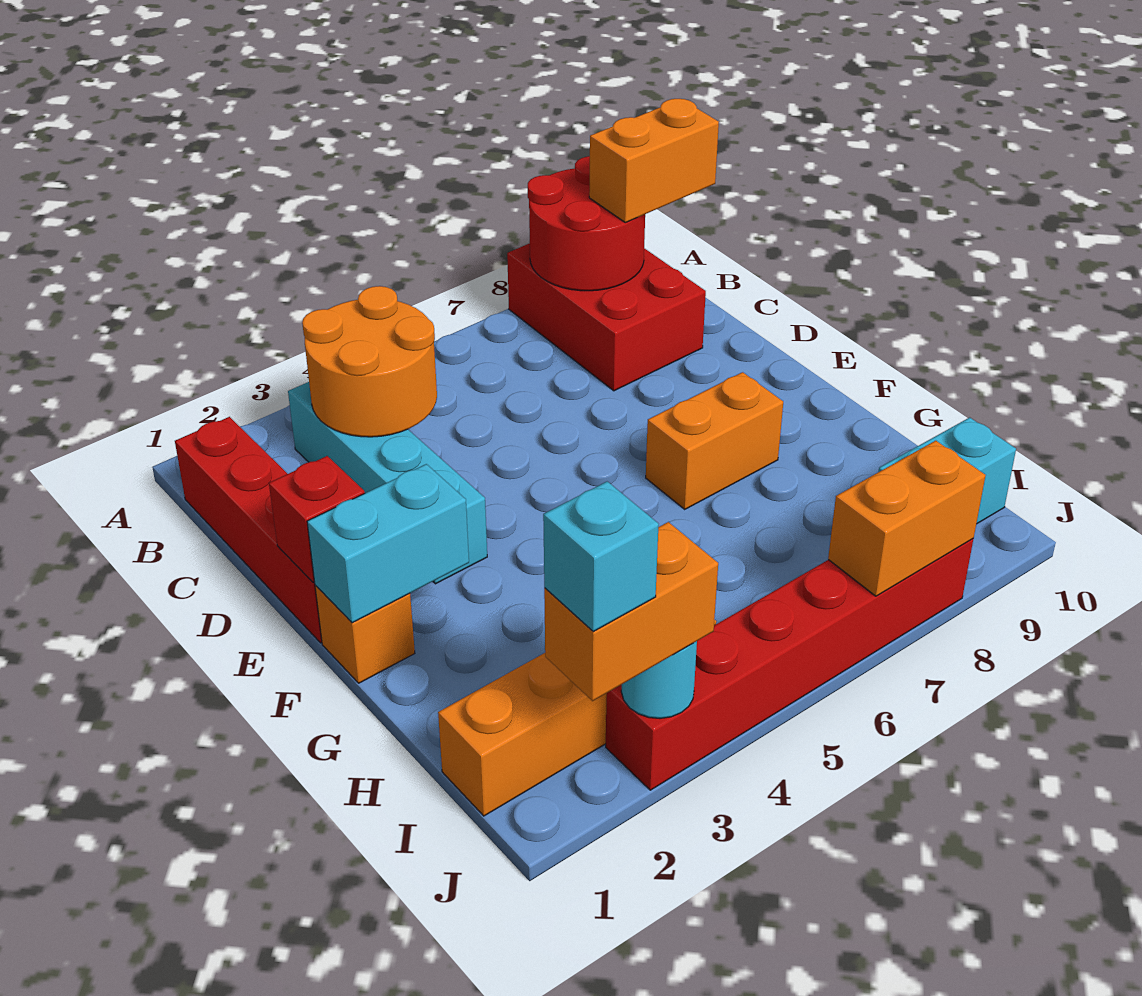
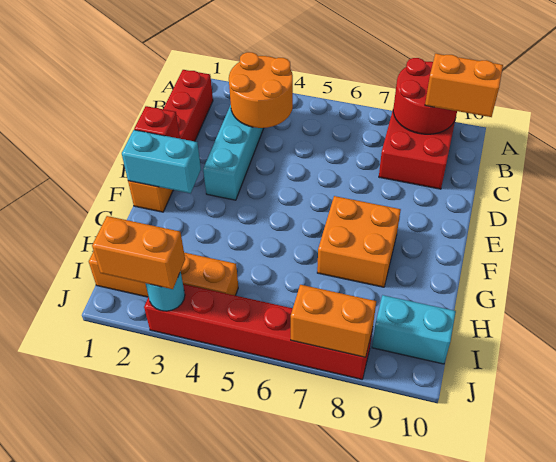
orange brick F7:F8 level 1 -> orange brick F7:G8 level 1
cyan brick J2 level 4 -> none

